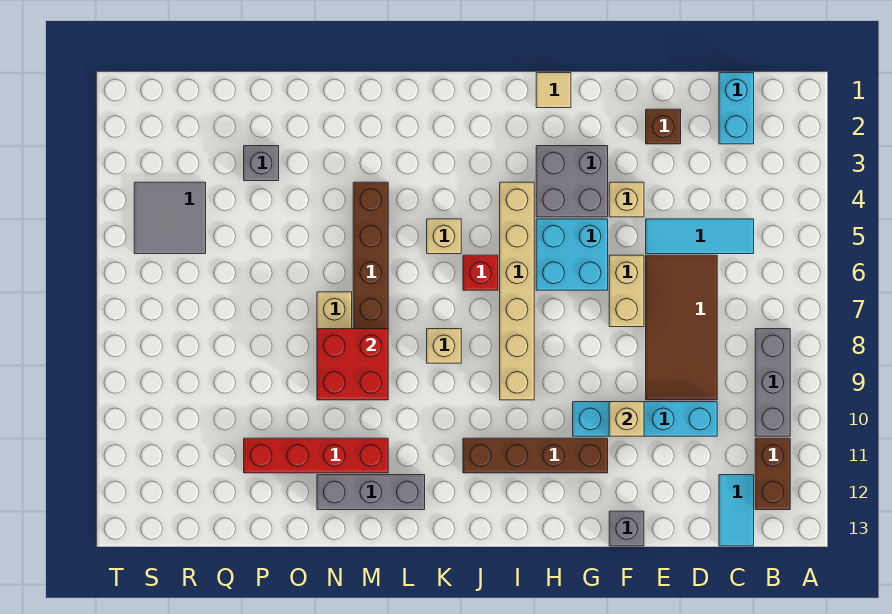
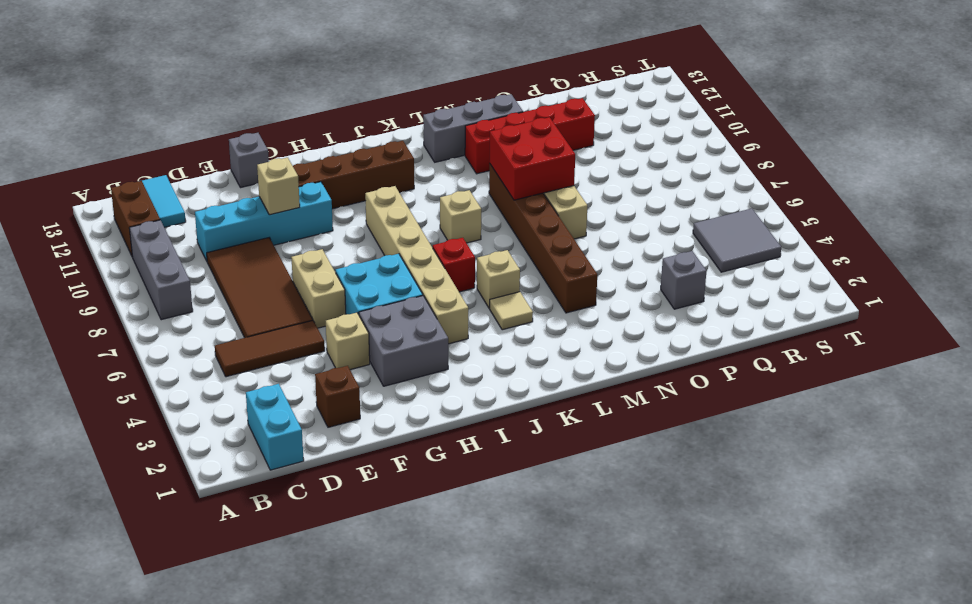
cyan tile C5:E5 level 1 -> brown tile C5:E5 level 1
tan tile H1 level 1 -> tan tile K4 level 1

